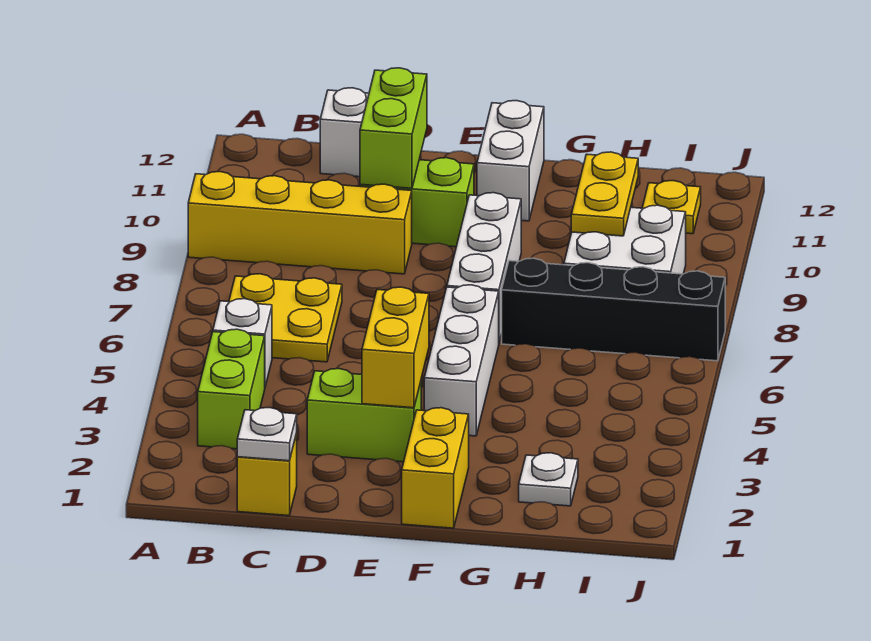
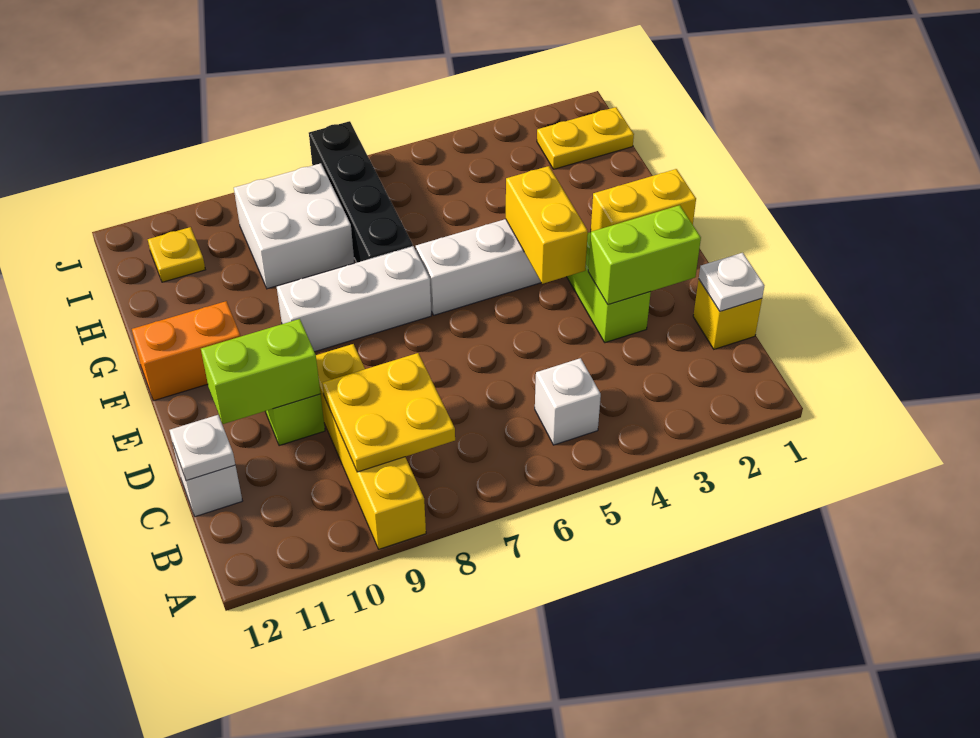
lime brick B3:B4 level 1 -> lime brick D2:D3 level 2
yellow plate B6:C7 level 1 -> yellow plate B8:C9 level 2
yellow brick E3:E4 level 2 -> yellow brick E4:F4 level 2
white brick F11:F12 level 1 -> orange brick F11:F12 level 1
white plate H2 level 1 -> white plate C12 level 2
yellow plate H9:H10 level 2 -> yellow plate I1:I2 level 1

